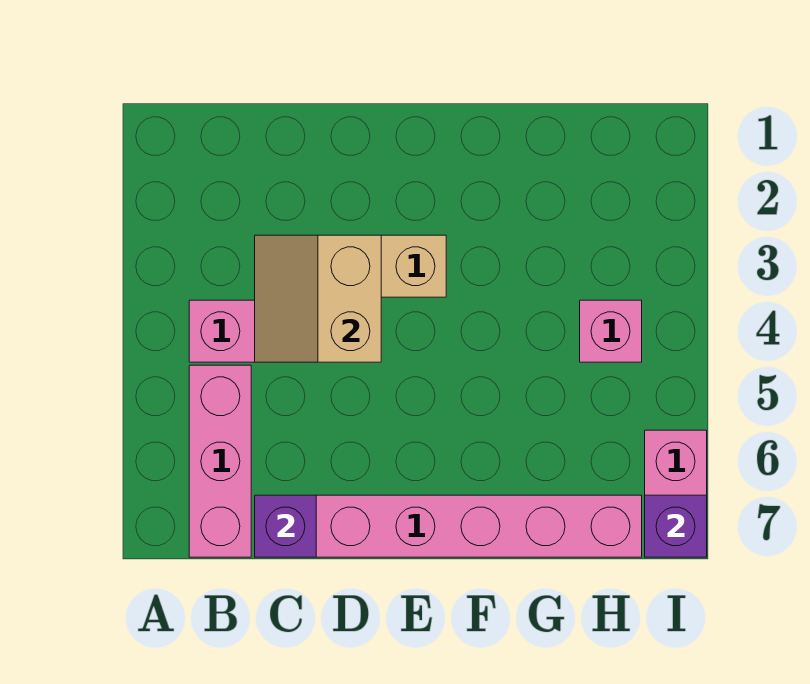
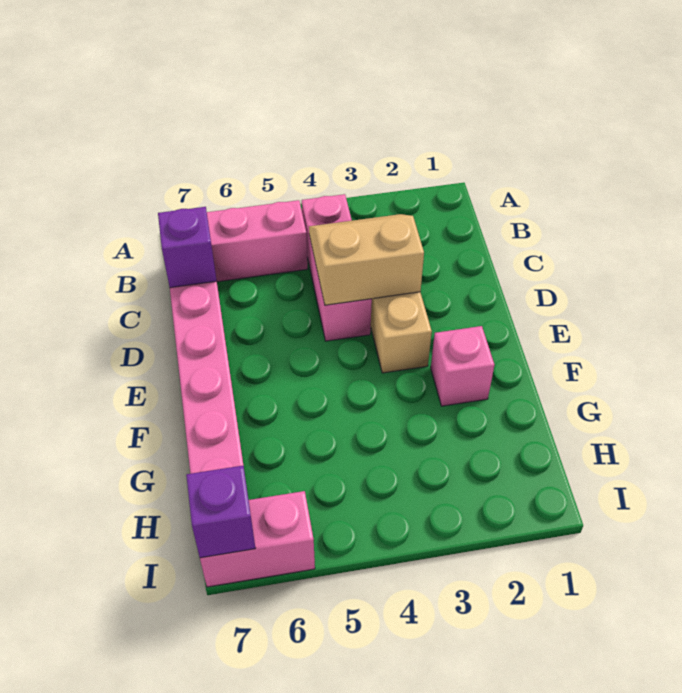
pink brick H4 level 1 -> pink brick F2 level 1

